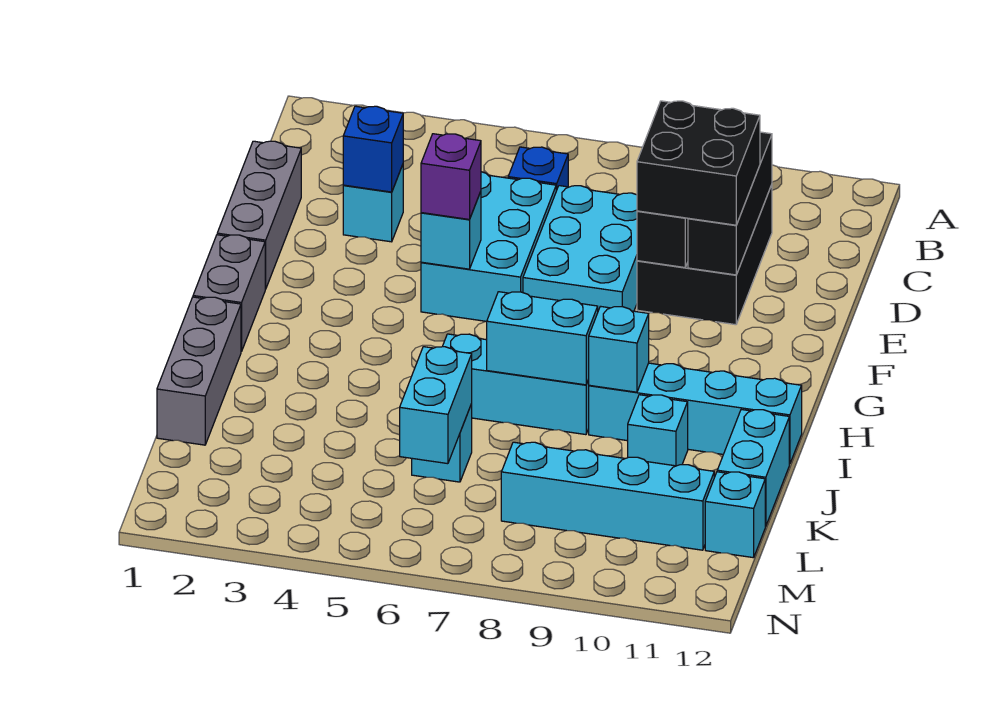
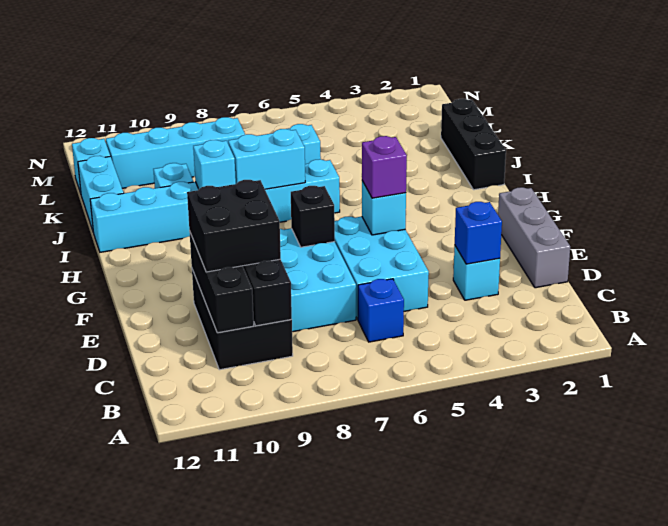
none -> black brick F7 level 2
grey brick G1:H1 level 1 -> none
grey brick I1:K1 level 1 -> black brick I1:K1 level 1
cyan brick K6:L6 level 2 -> none

